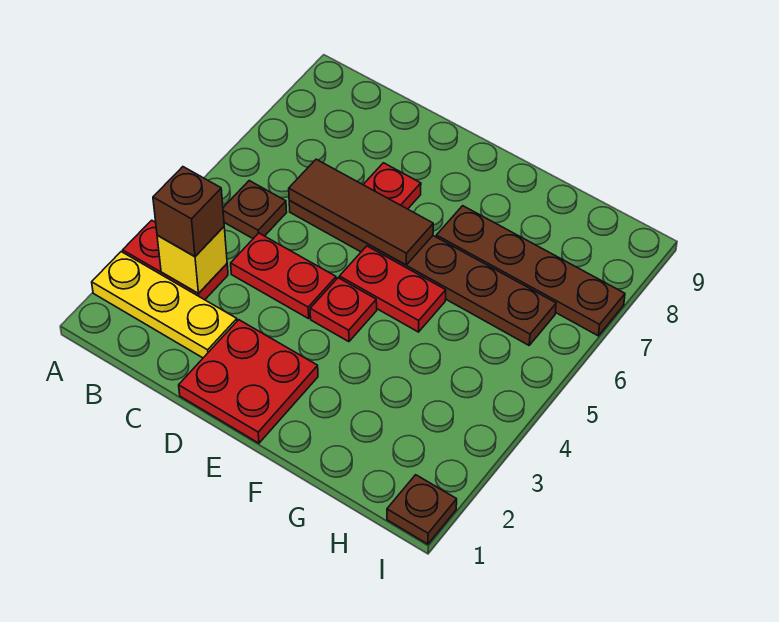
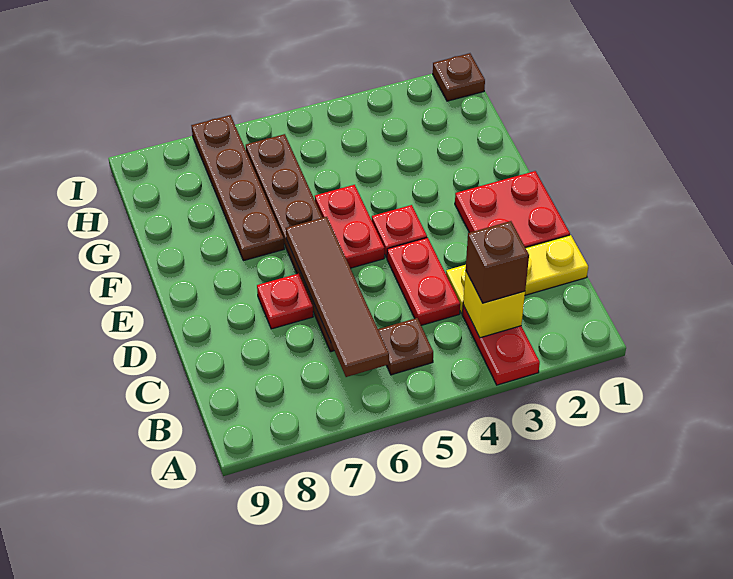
yellow plate A2:C2 level 1 -> yellow plate C1:C3 level 1
brown tile C6:E6 level 2 -> brown tile B6:E6 level 2

